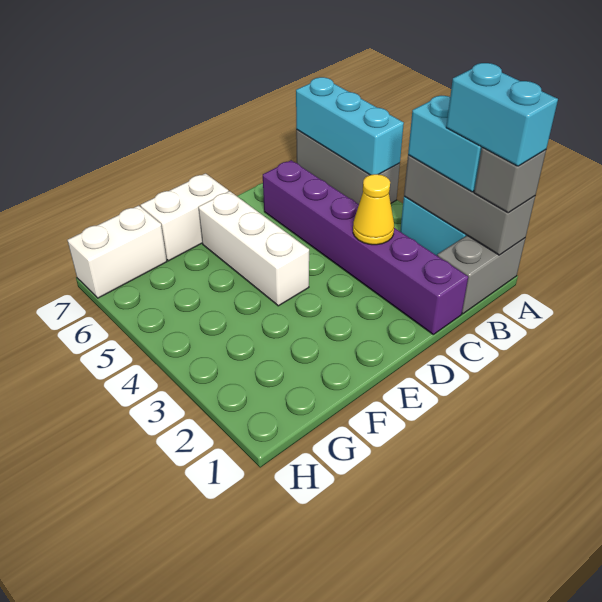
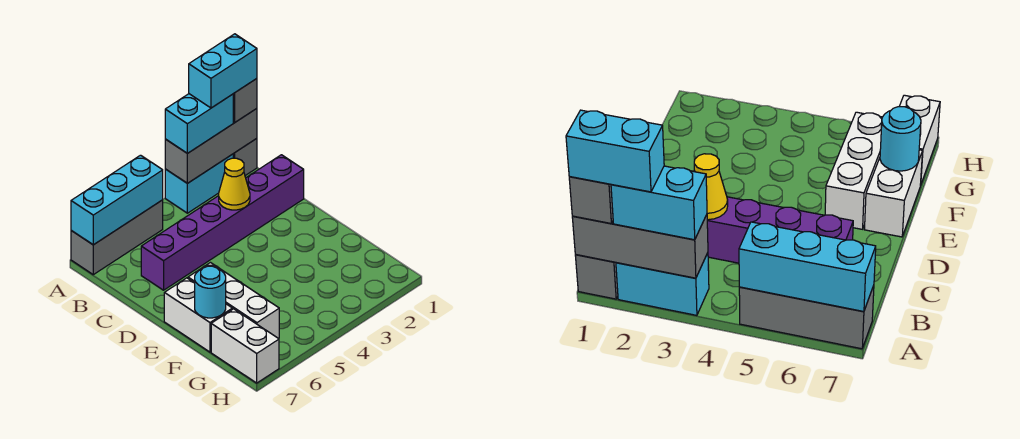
grey brick A1:B1 level 1 -> grey brick A1 level 1
white brick E4:E6 level 1 -> white brick E6:G6 level 1
none -> cyan round brick F7 level 2

